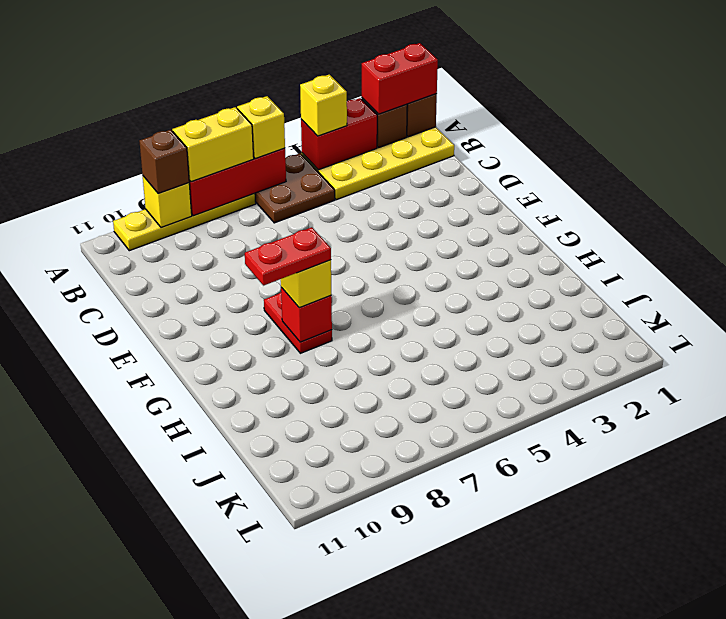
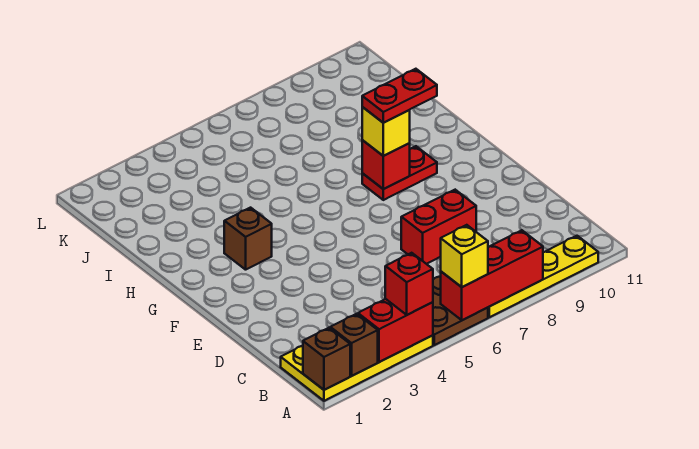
red brick A1:A2 level 3 -> red brick D7:D8 level 1
yellow brick A4 level 3 -> red brick A4 level 3
yellow brick A7:A8 level 3 -> none
yellow brick A9 level 2 -> none
brown brick A9 level 3 -> brown brick G3 level 1
red plate F8:G8 level 1 -> red plate G8:G9 level 1

